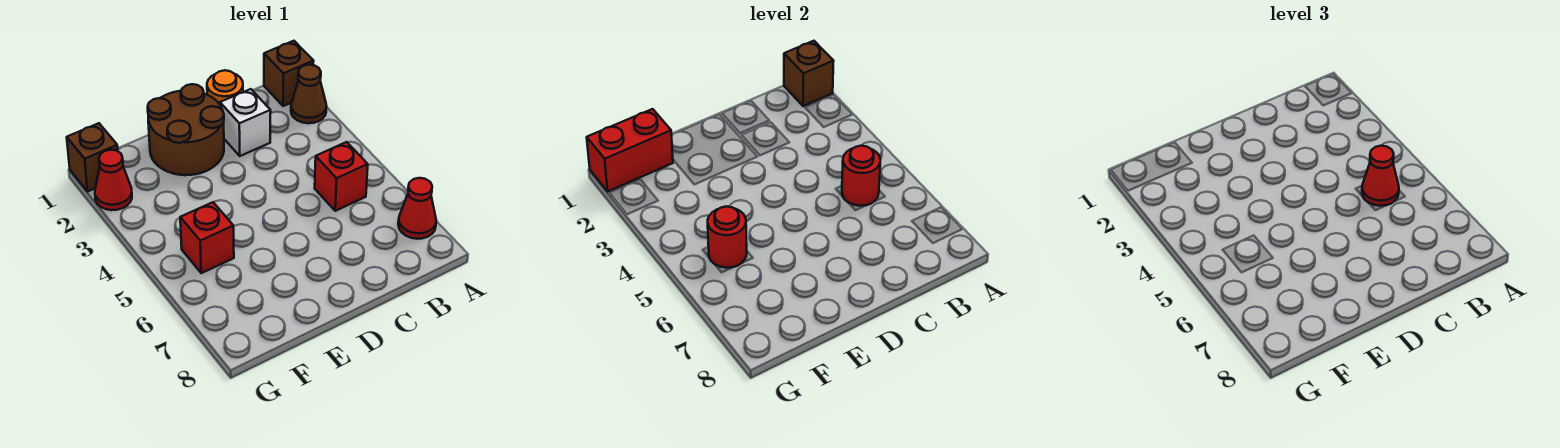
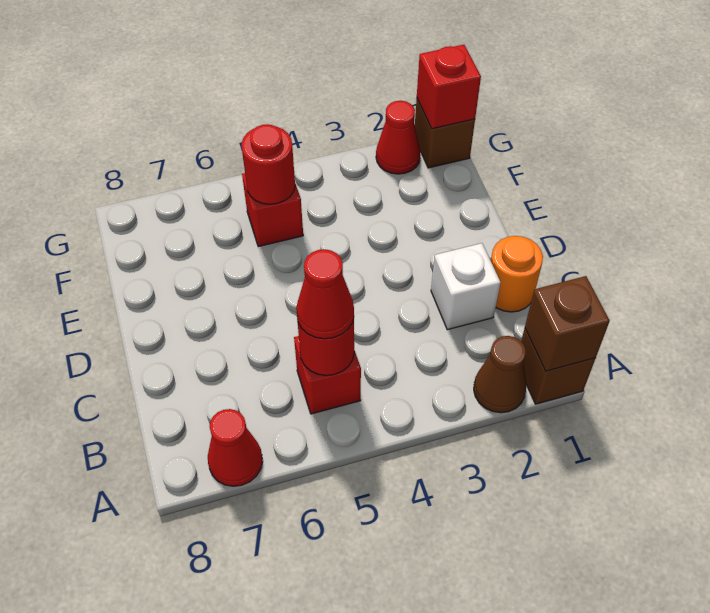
brown round brick D1:E2 level 1 -> none
red brick F1:G1 level 2 -> red brick G1 level 2

